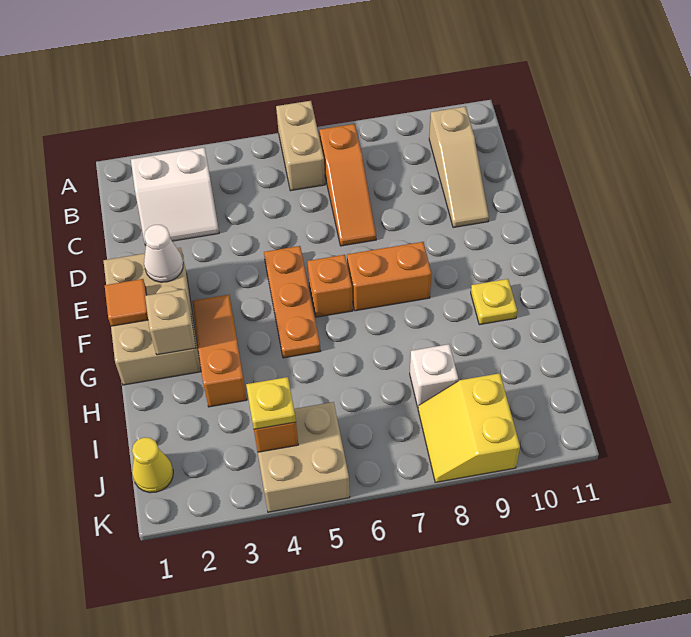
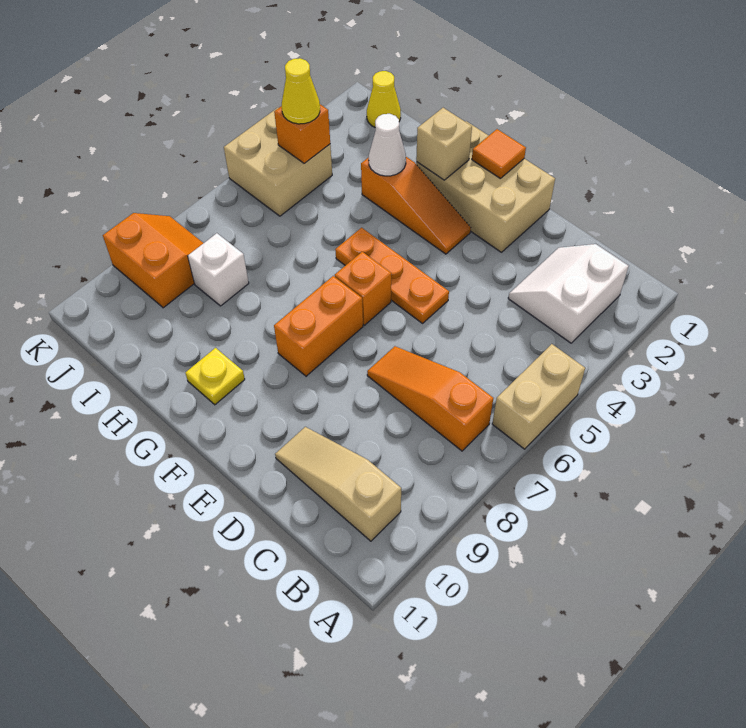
tan brick A6:B6 level 1 -> tan brick A5:A6 level 1
white cone E2 level 2 -> white cone H3 level 2
yellow plate J4 level 3 -> yellow cone J4 level 3
yellow slope J8:K9 level 1 top 9 -> orange slope J8:K9 level 1 top 9

